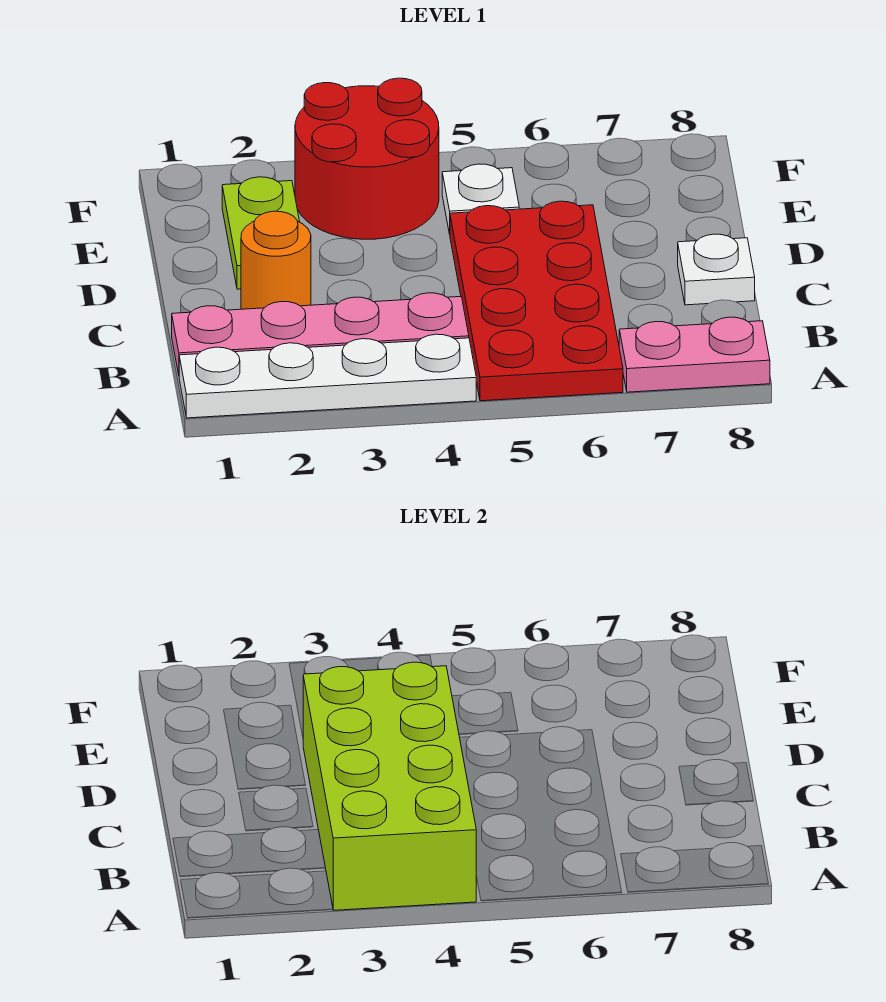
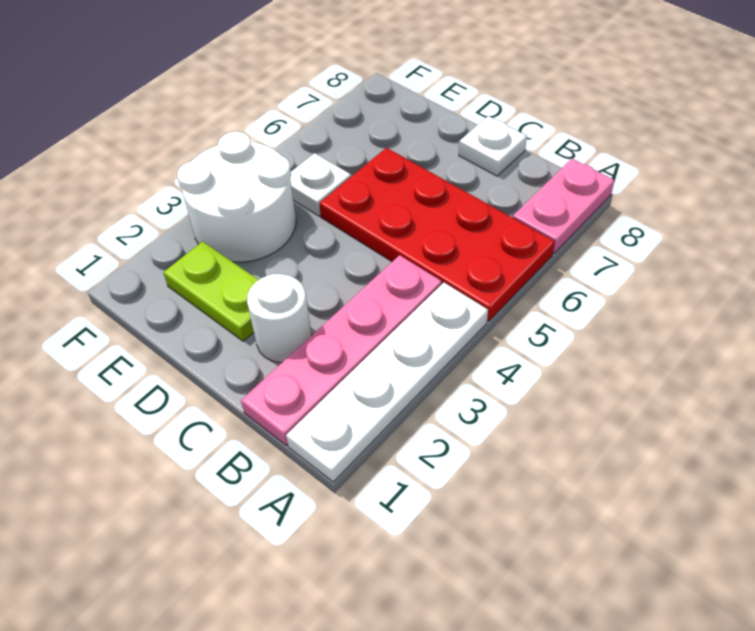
lime brick A3:D4 level 2 -> none
orange round brick C2 level 1 -> white round brick C2 level 1
red round brick E3:F4 level 1 -> white round brick E3:F4 level 1

